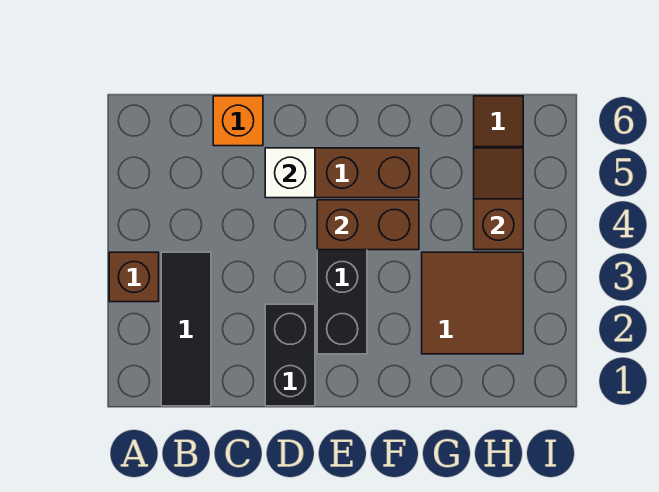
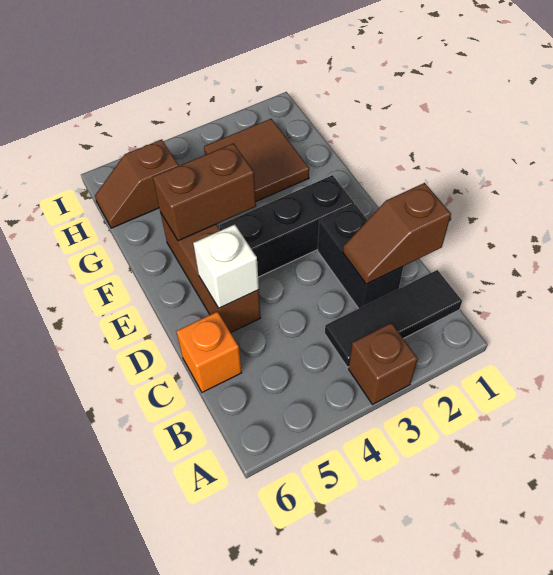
black brick D1:D2 level 1 -> black brick C2:D2 level 1
brown brick E4:F4 level 2 -> brown brick F4:F5 level 2
brown slope H4:H5 level 2 top 4 -> brown slope C1:C2 level 2 top 1

